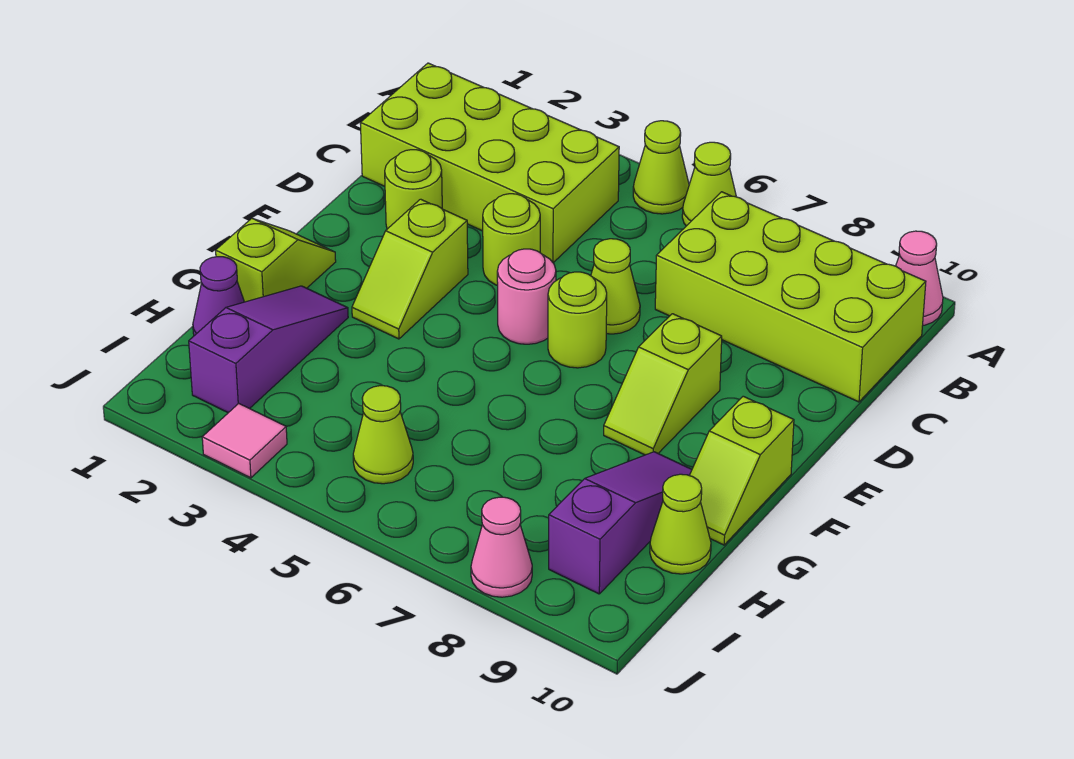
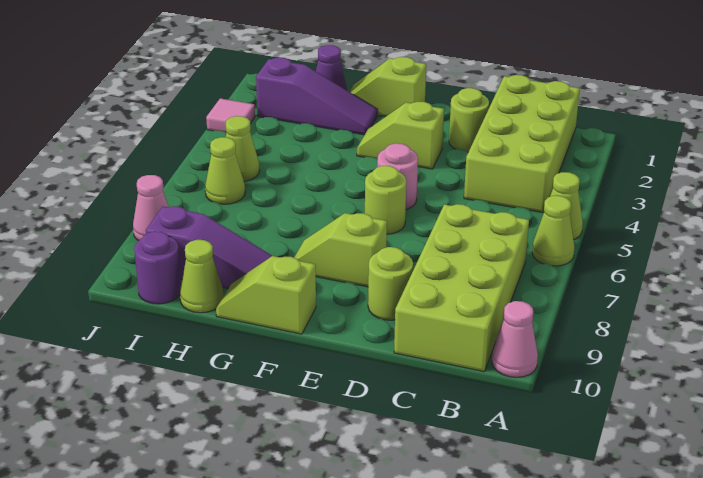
lime round brick D4 level 1 -> lime round brick D9 level 1
lime cone D6 level 1 -> lime cone I6 level 1
lime slope F1:G1 level 1 top G -> lime slope F1:G1 level 1 top F
none -> purple round brick I10 level 1

